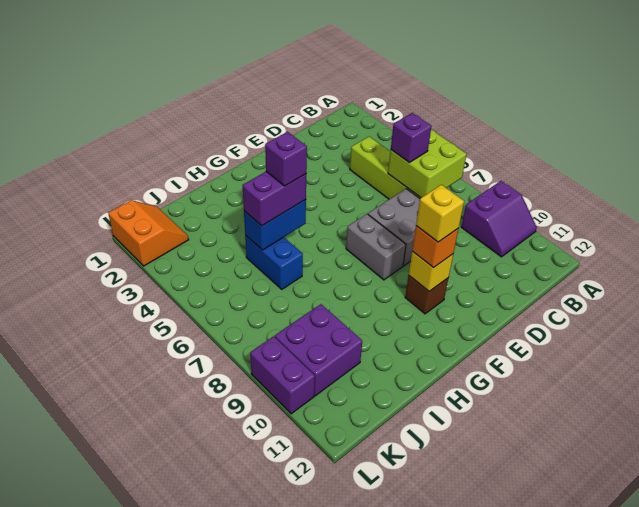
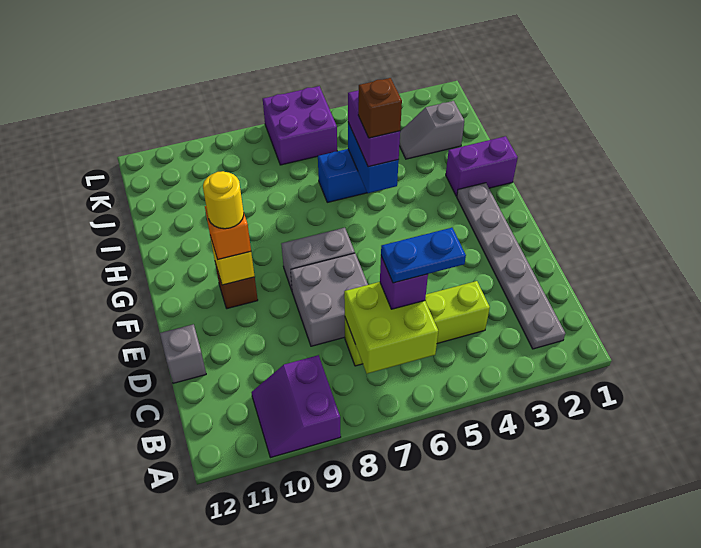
none -> grey plate B2:G2 level 1
none -> blue plate C5:C6 level 4
none -> grey brick D12 level 1
yellow brick F10 level 4 -> yellow round brick F10 level 4
purple brick H5 level 4 -> brown brick H5 level 4
none -> grey slope J2:J3 level 1 top 2
purple brick J9:K10 level 1 -> purple brick K6:L7 level 1
orange slope K1:L2 level 1 top L -> none
purple brick L9:L10 level 1 -> purple brick H1:H2 level 1

